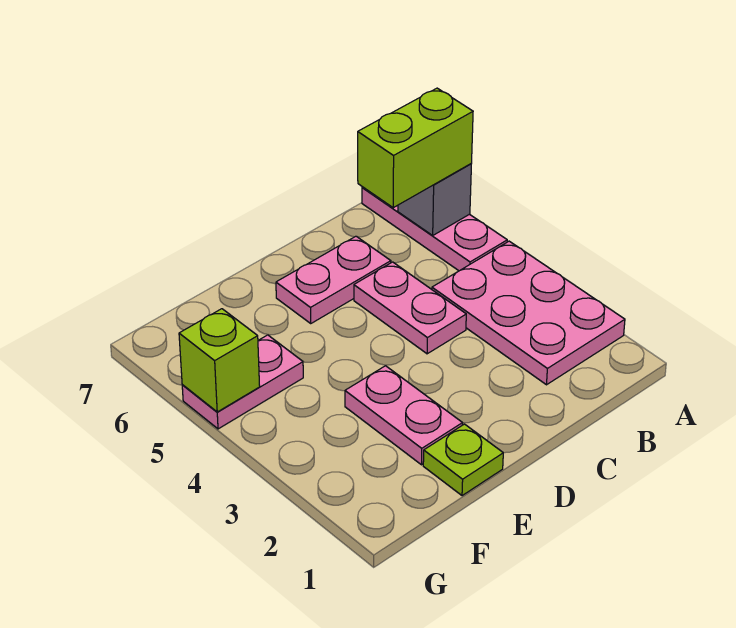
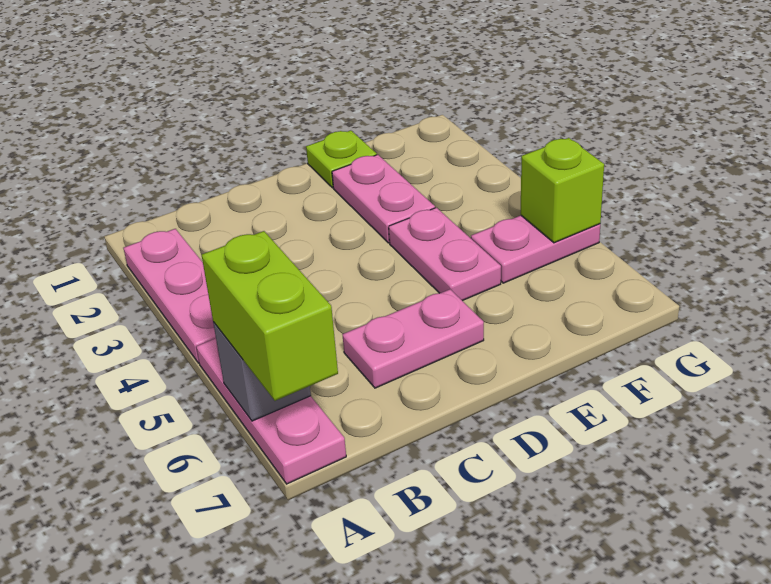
pink plate A2:B4 level 1 -> pink plate A2:A4 level 1
lime brick A6:B6 level 3 -> lime brick A6:A7 level 3
pink plate C4:C5 level 1 -> pink plate E4:E5 level 1

